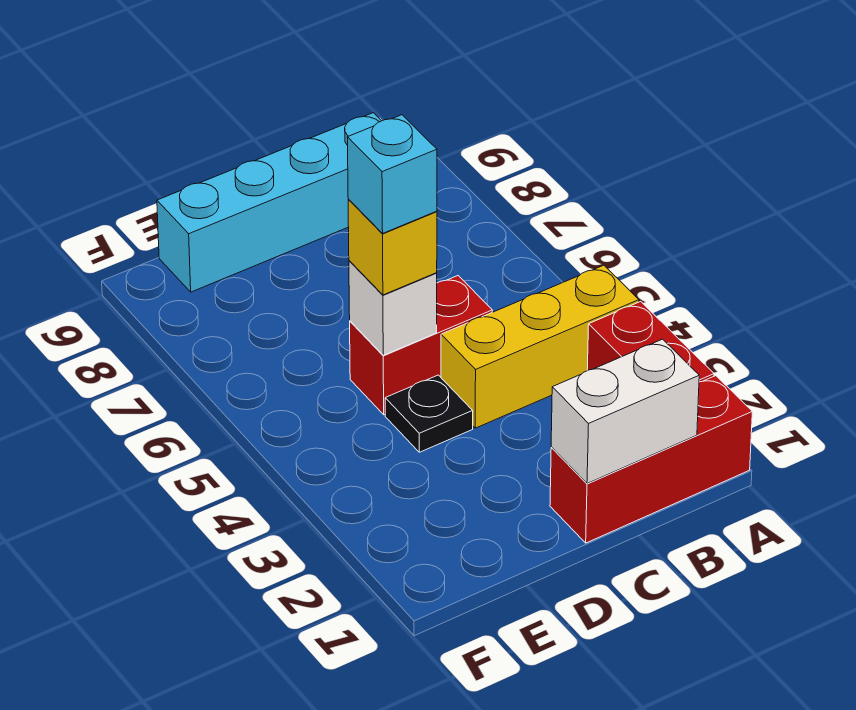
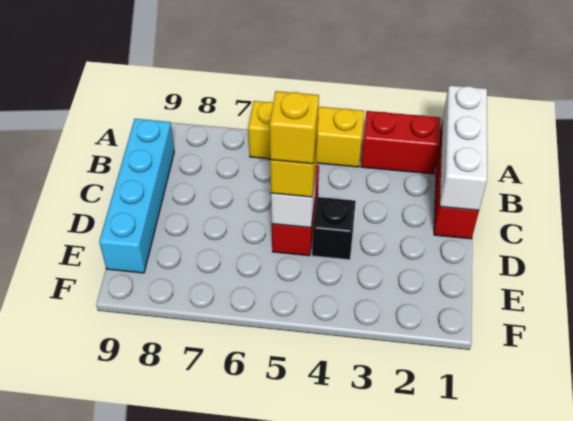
yellow brick A4:C4 level 1 -> yellow brick A4:A6 level 1
white brick B1:C1 level 2 -> white brick A1:C1 level 2
black plate D4 level 1 -> black brick D4 level 1
cyan brick D5 level 4 -> yellow brick D5 level 4

